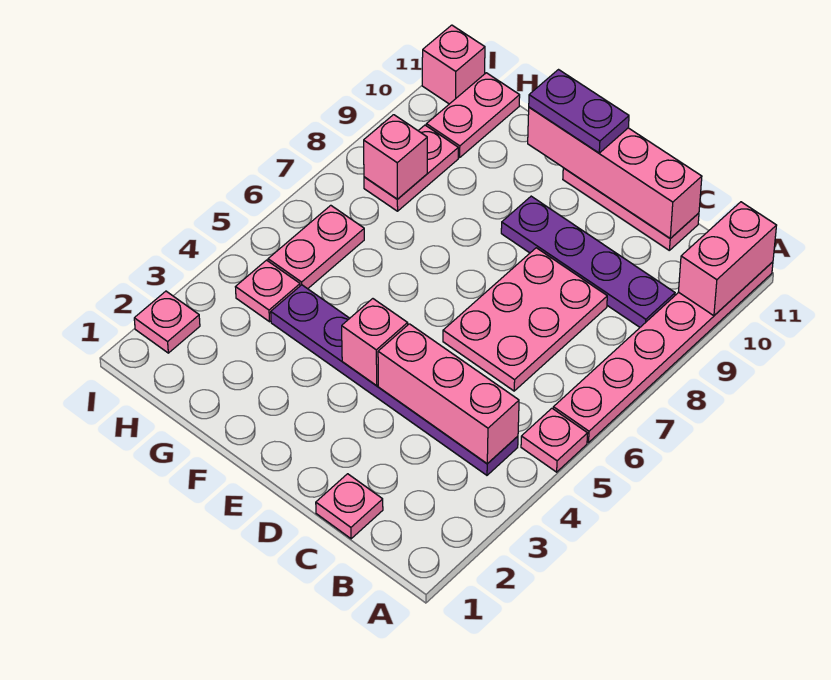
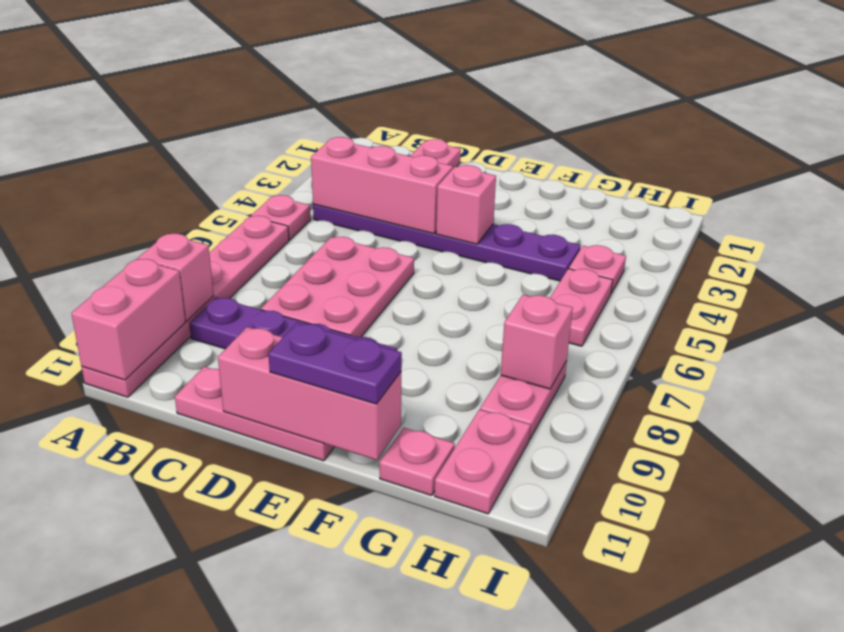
pink brick C11:F11 level 2 -> pink brick D11:F11 level 2
pink plate I2 level 1 -> pink plate G11 level 1
pink brick I11 level 1 -> pink brick A9 level 2

